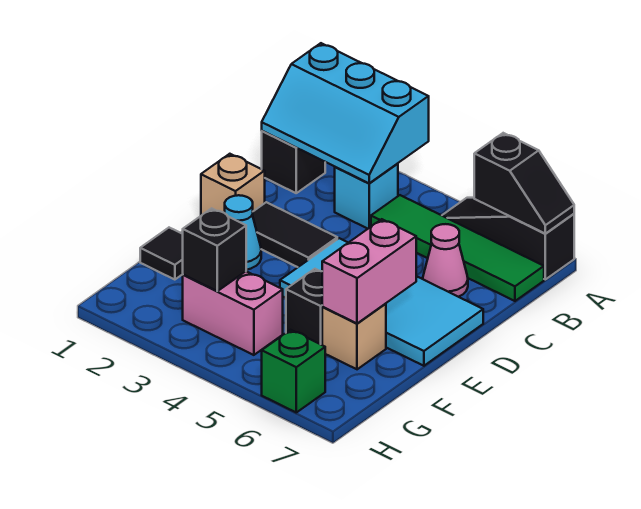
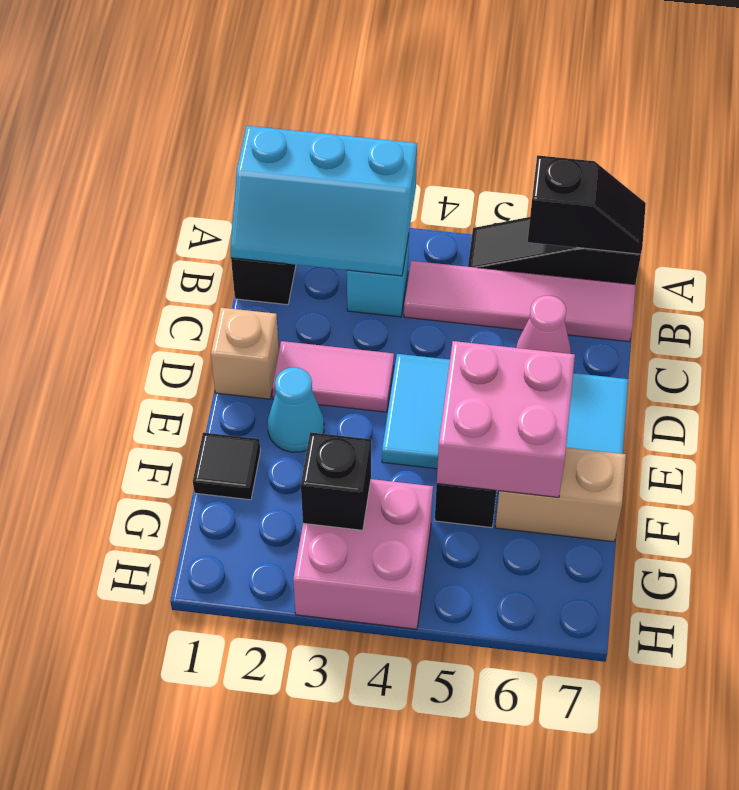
green tile B4:B7 level 1 -> pink tile B4:B7 level 1
black tile D2:D3 level 1 -> pink tile D2:D3 level 1
pink brick E6:F6 level 2 -> pink brick E5:F6 level 2
tan brick F6 level 1 -> tan brick F6:F7 level 1
pink brick G3:G4 level 1 -> pink brick G3:H4 level 1
green brick H6 level 1 -> none

